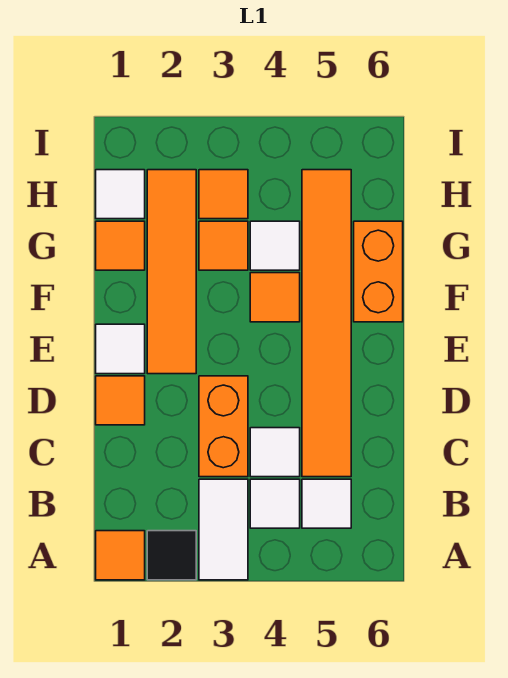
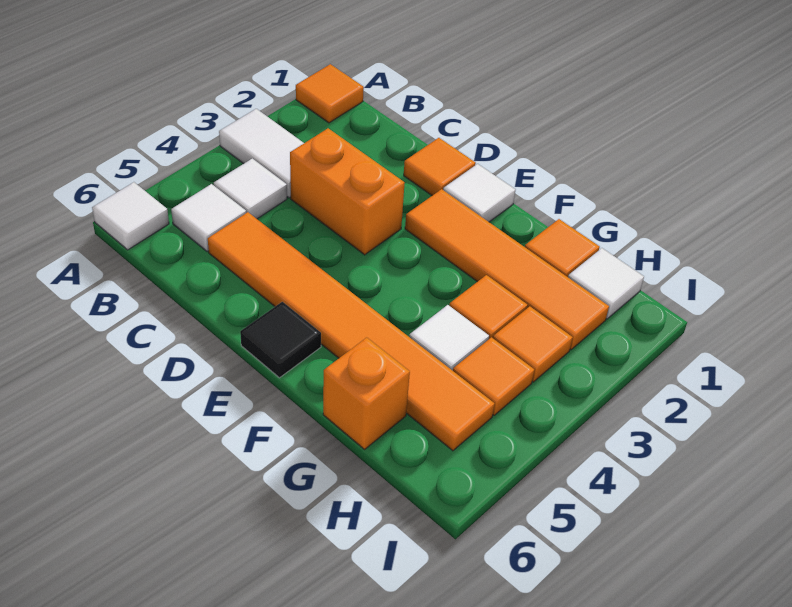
black tile A2 level 1 -> black tile E6 level 1
white tile C4 level 1 -> white tile A6 level 1
orange tile F4 level 1 -> orange tile H4 level 1
orange brick F6:G6 level 1 -> orange brick G6 level 1

